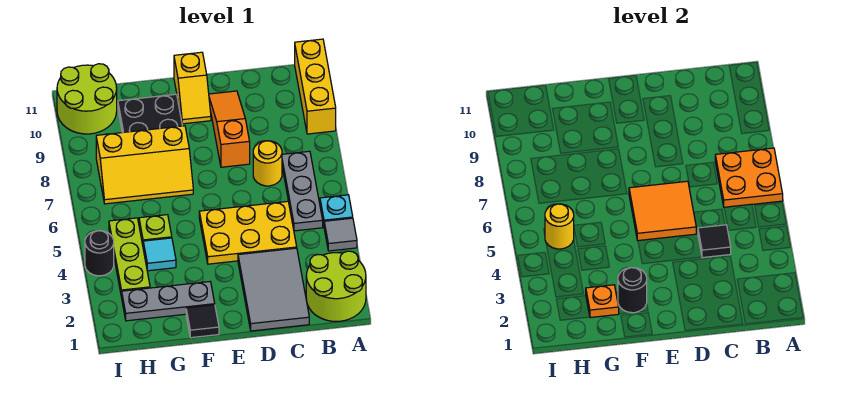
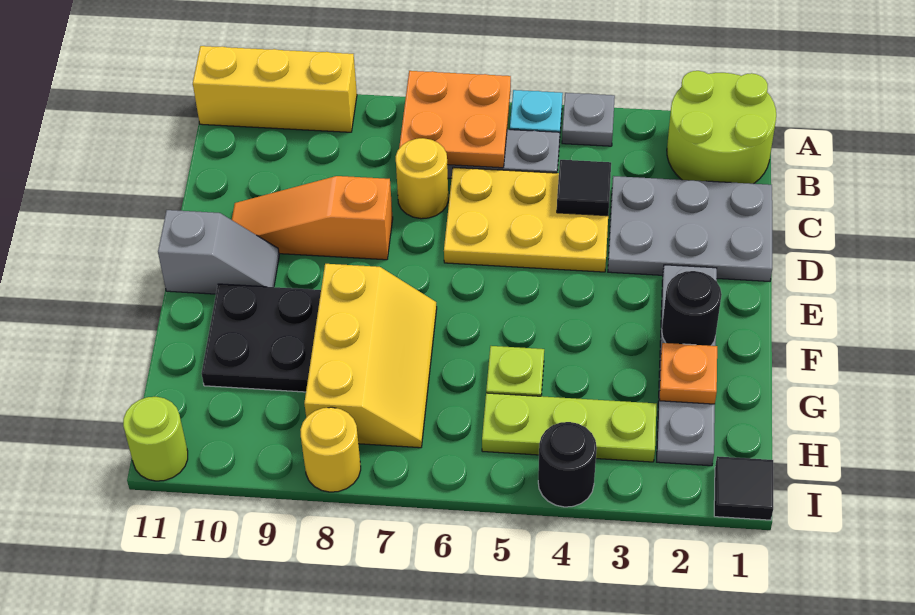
grey tile A4 level 1 -> grey plate A4 level 1
grey tile C1:D3 level 1 -> grey plate C1:D3 level 1
yellow plate C4:E5 level 1 -> yellow plate C4:D6 level 1
orange tile D5:E6 level 2 -> none
yellow slope E10:E11 level 1 top 11 -> grey slope E10:E11 level 1 top 11
black tile F1 level 1 -> black tile I1 level 1
grey plate F2:H2 level 1 -> grey plate E2:H2 level 1
cyan tile G4 level 1 -> none
yellow round brick H5 level 2 -> yellow round brick I8 level 1
lime round brick H10:I11 level 1 -> lime round brick I11 level 1

